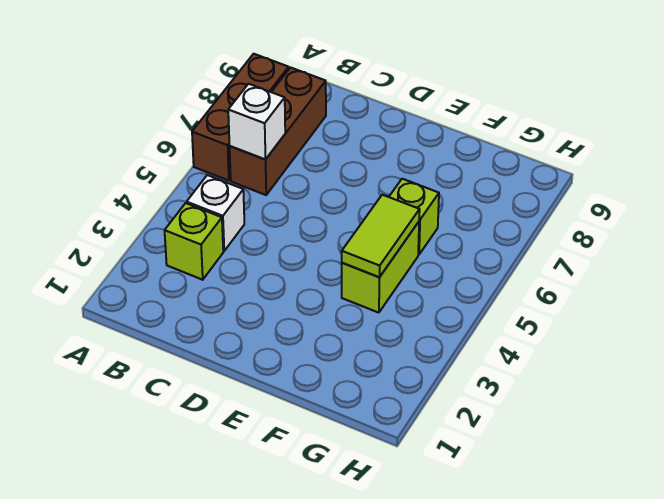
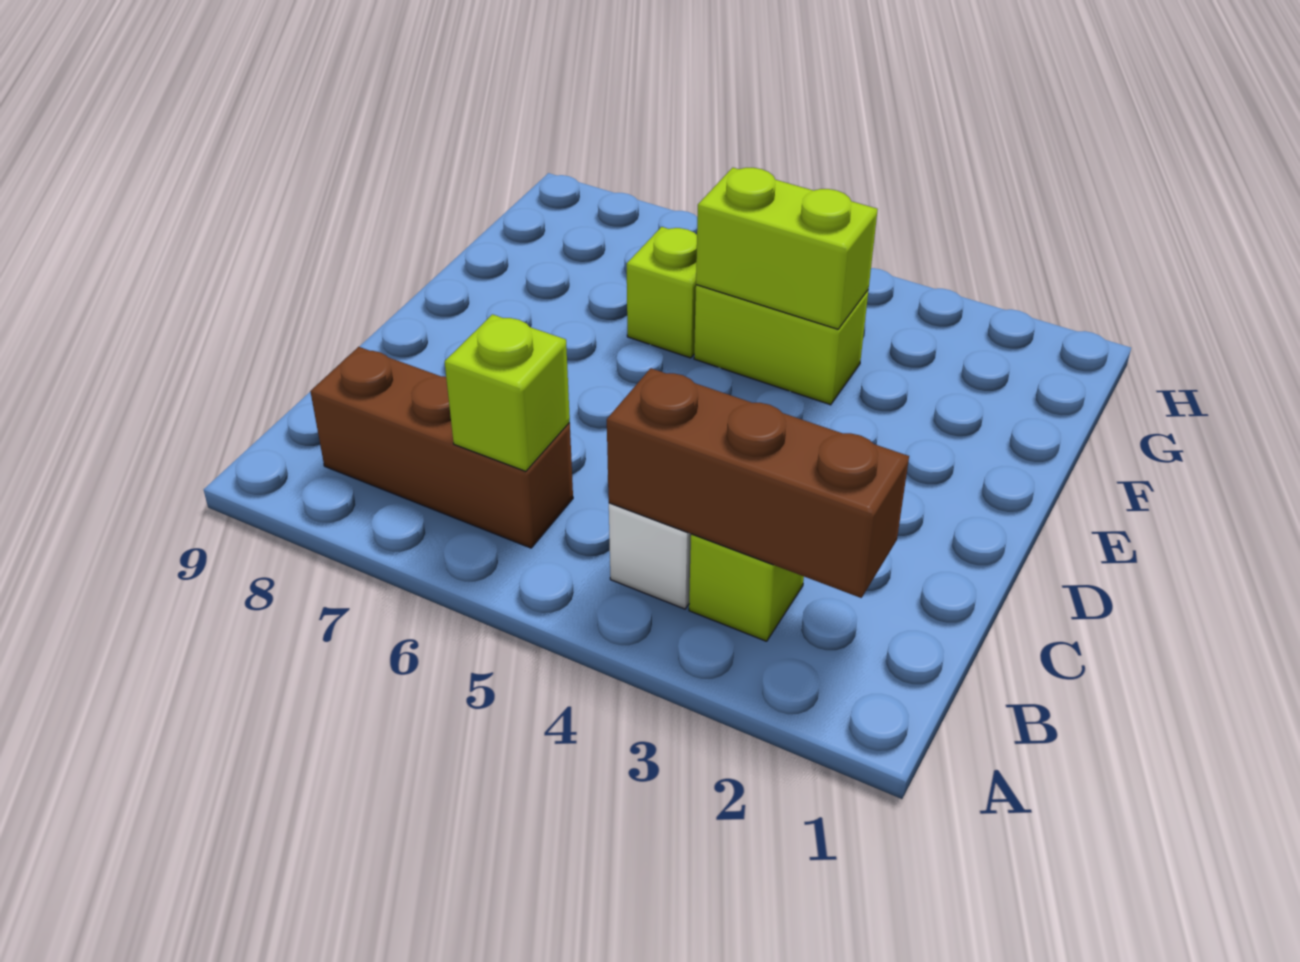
brown brick A6:A8 level 1 -> brown brick B2:B4 level 2
white brick B6 level 2 -> lime brick B6 level 2
lime tile F4:F5 level 2 -> lime brick F4:F5 level 2

